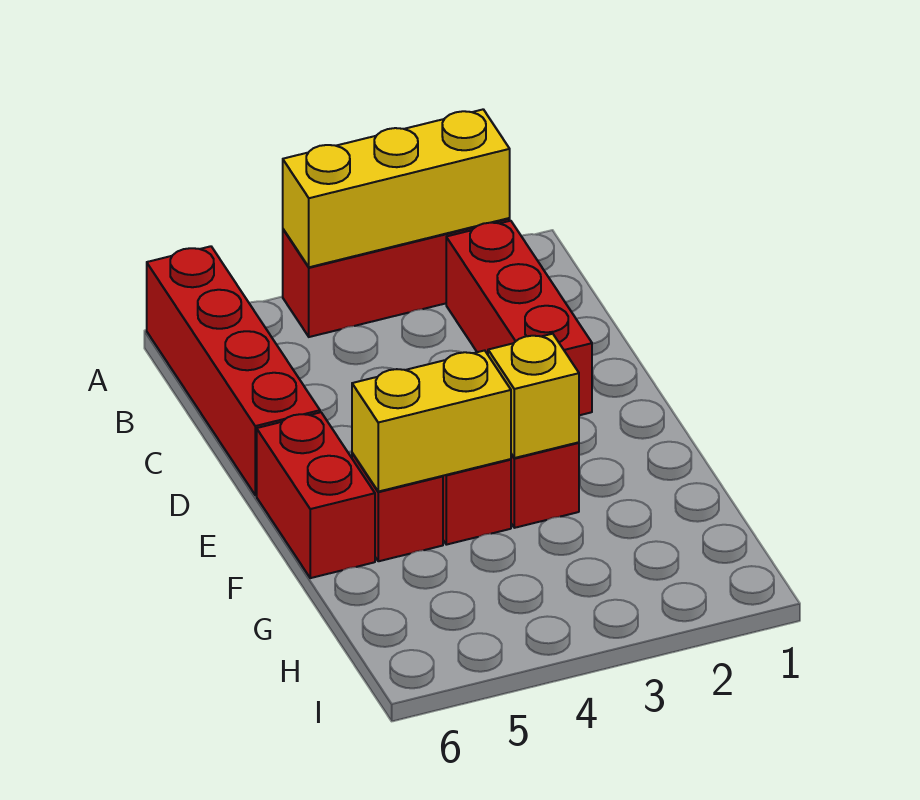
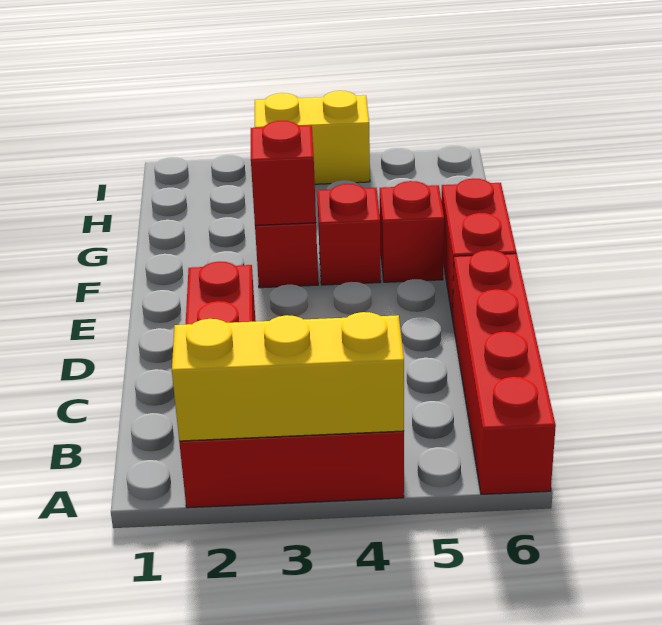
yellow brick F3 level 2 -> red brick F3 level 2
yellow brick F4:F5 level 2 -> yellow brick I3:I4 level 1

